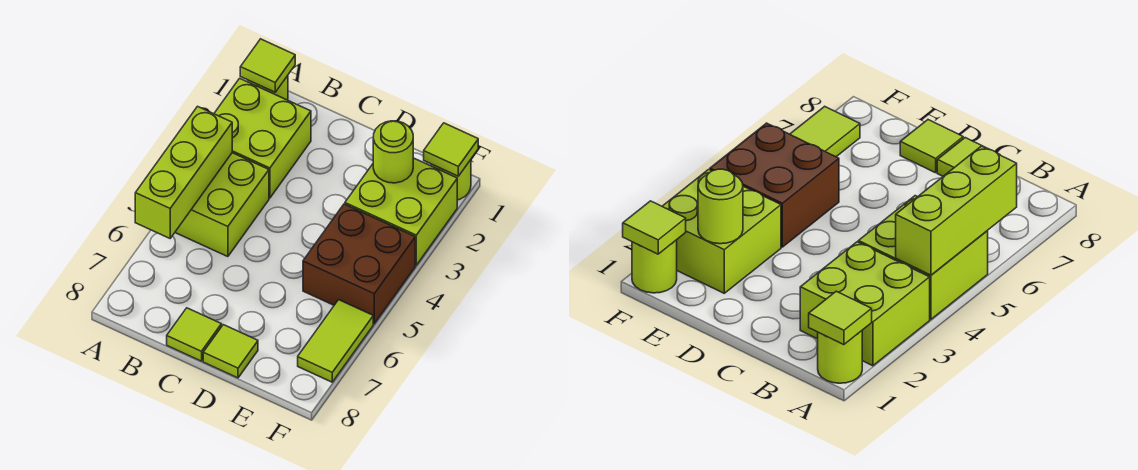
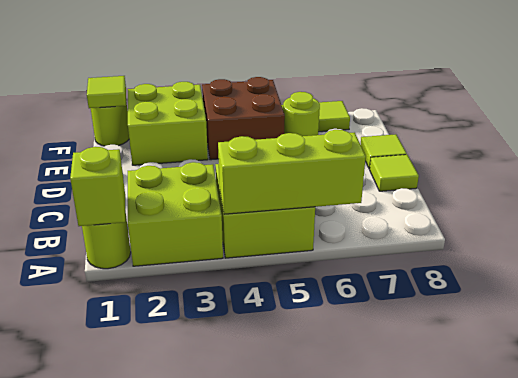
lime tile A1 level 2 -> lime brick A1 level 2
lime round brick E2 level 2 -> lime round brick E6 level 1

